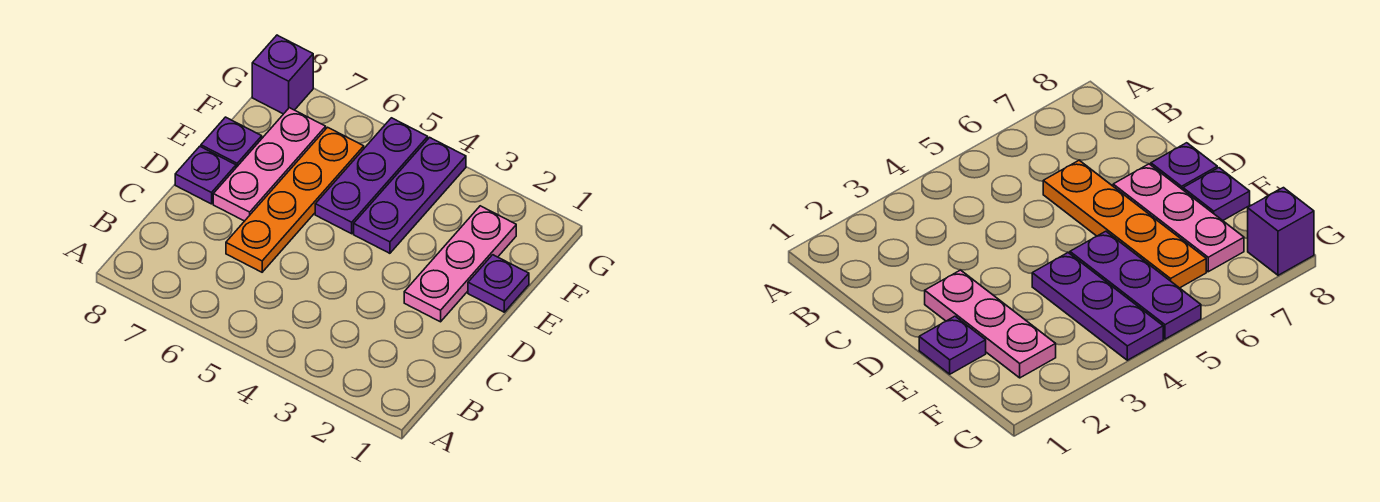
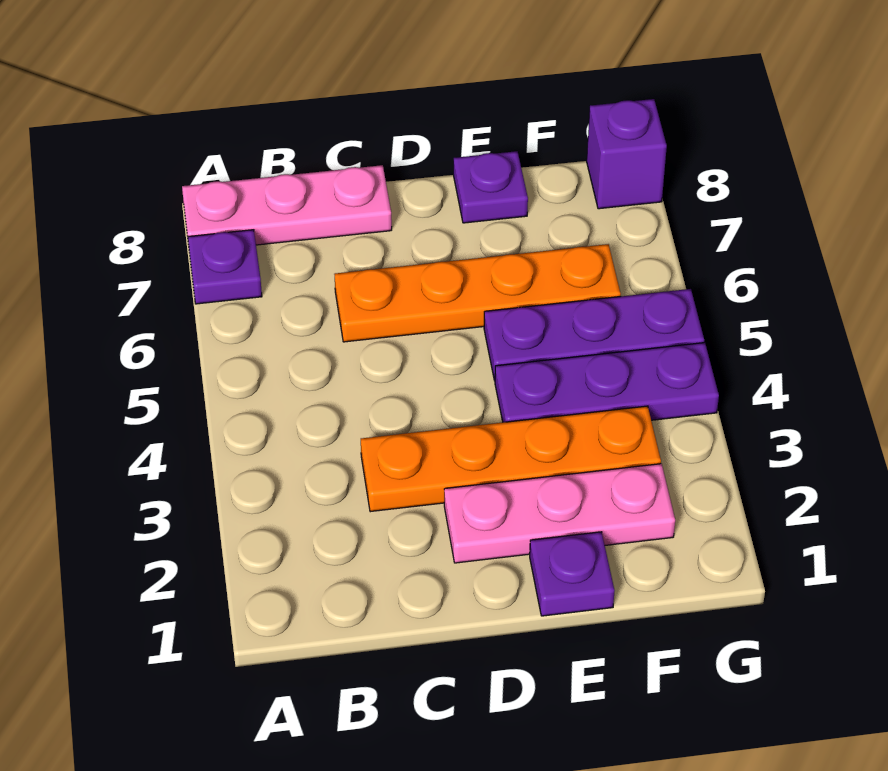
none -> orange plate C3:F3 level 1
pink plate D7:F7 level 1 -> pink plate A8:C8 level 1
purple plate D8 level 1 -> purple plate A7 level 1

